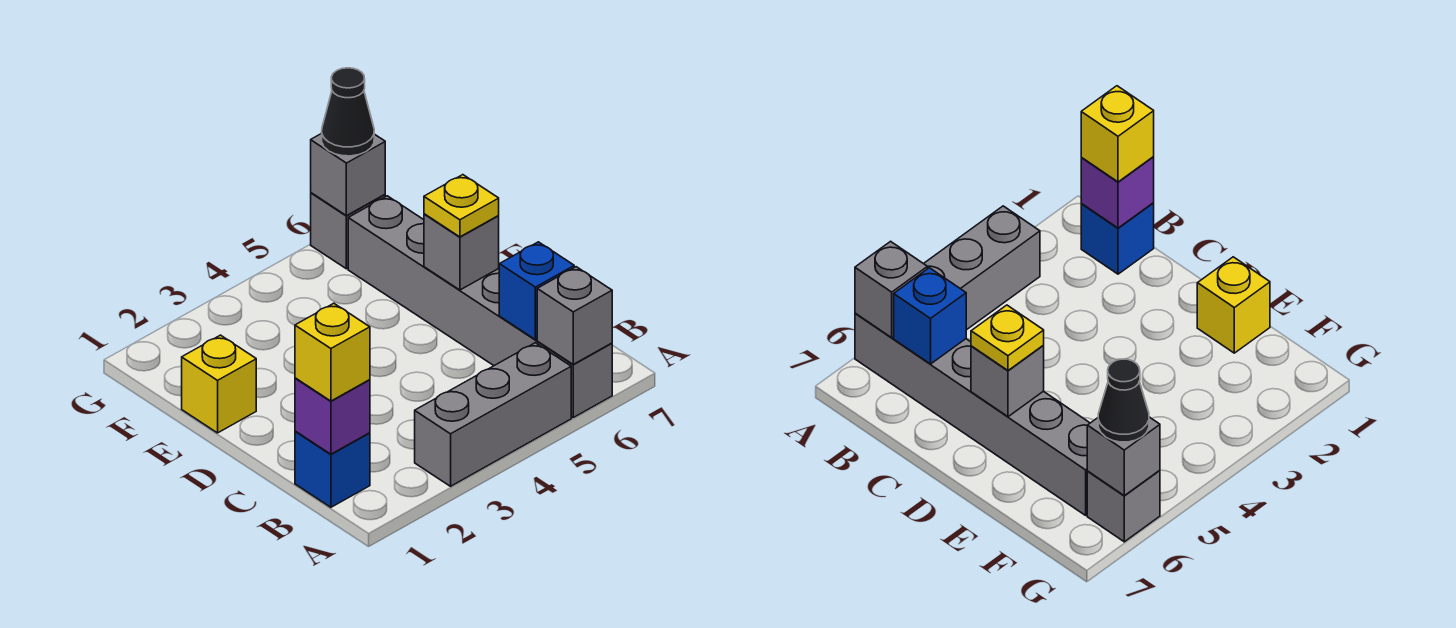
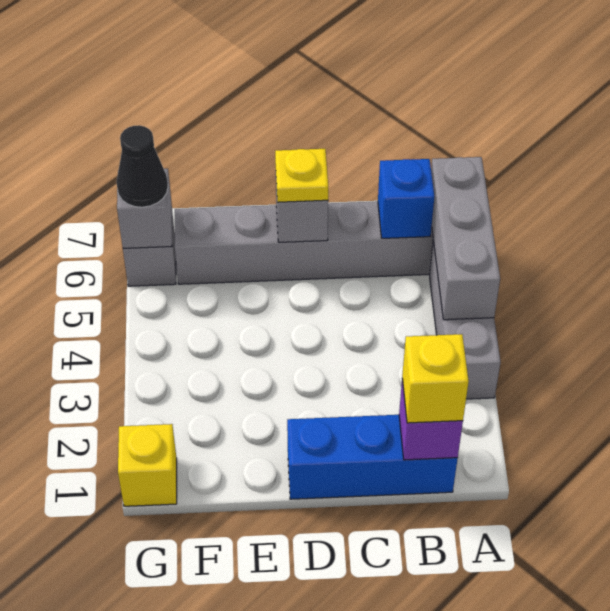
grey brick A6 level 2 -> grey brick A4:A6 level 2
blue brick B1 level 1 -> blue brick B1:D1 level 1
yellow brick E1 level 1 -> yellow brick G1 level 1

